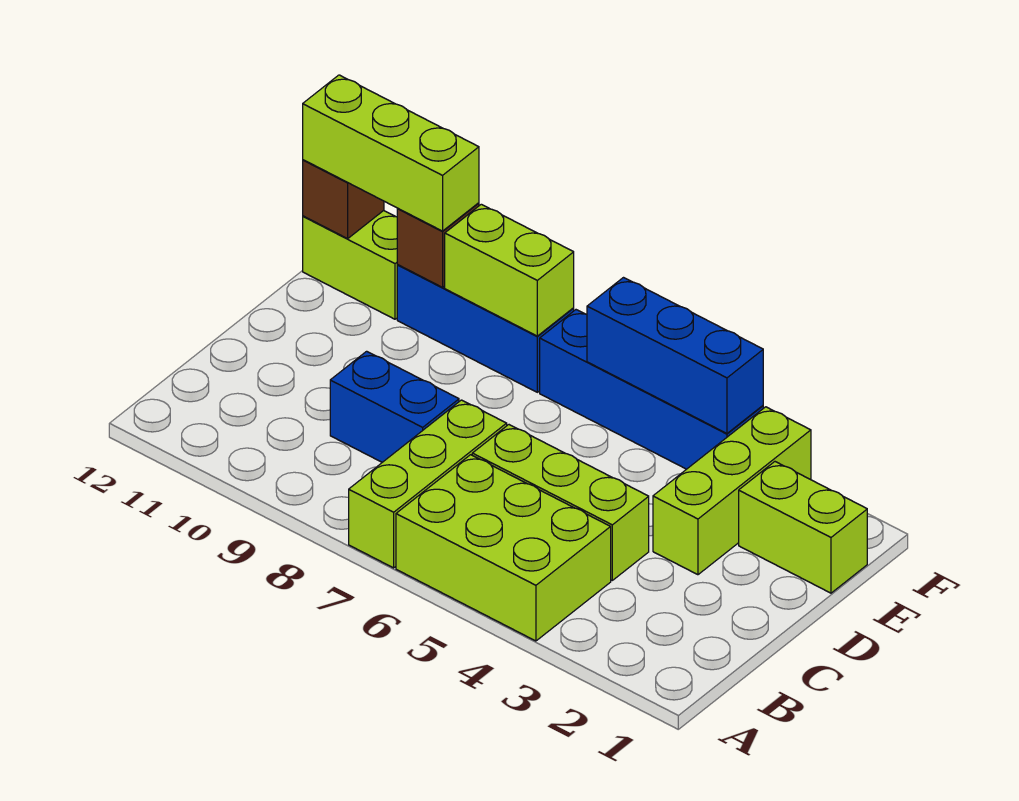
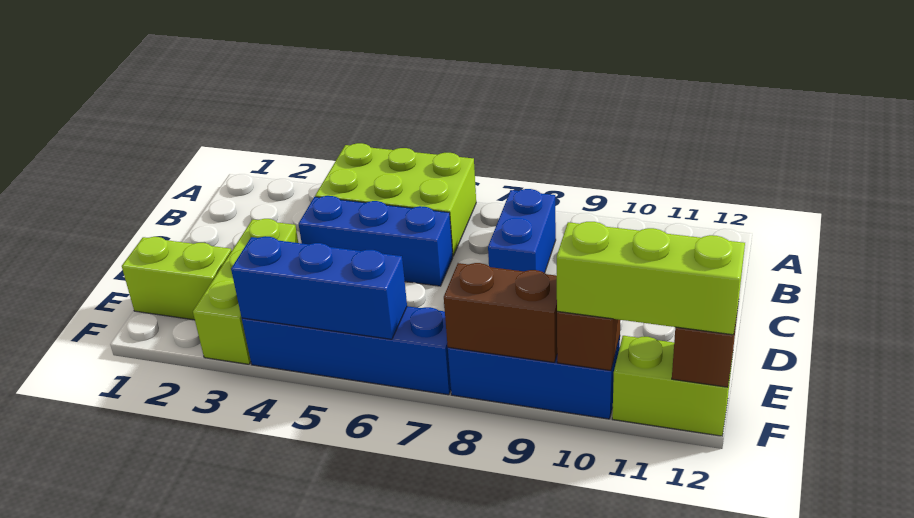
lime brick A7:C7 level 1 -> none
lime brick C4:C6 level 1 -> blue brick C4:C6 level 1
blue brick C8:C9 level 1 -> blue brick B8:C8 level 1
lime brick F8:F9 level 2 -> brown brick F8:F9 level 2

